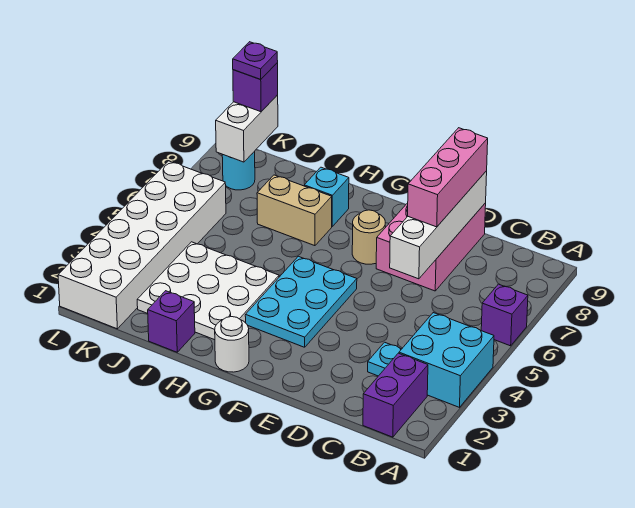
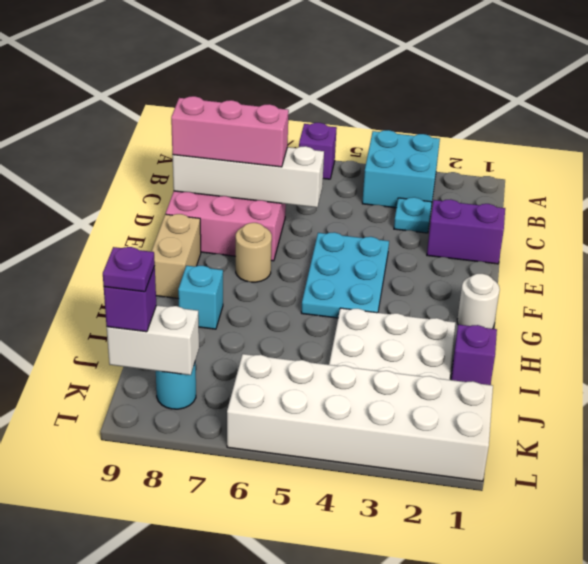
purple brick B1:B2 level 1 -> purple brick D1:D2 level 1
cyan plate F3:G5 level 1 -> cyan plate E4:G5 level 1
tan brick H7:I7 level 1 -> tan brick F9:G9 level 1

